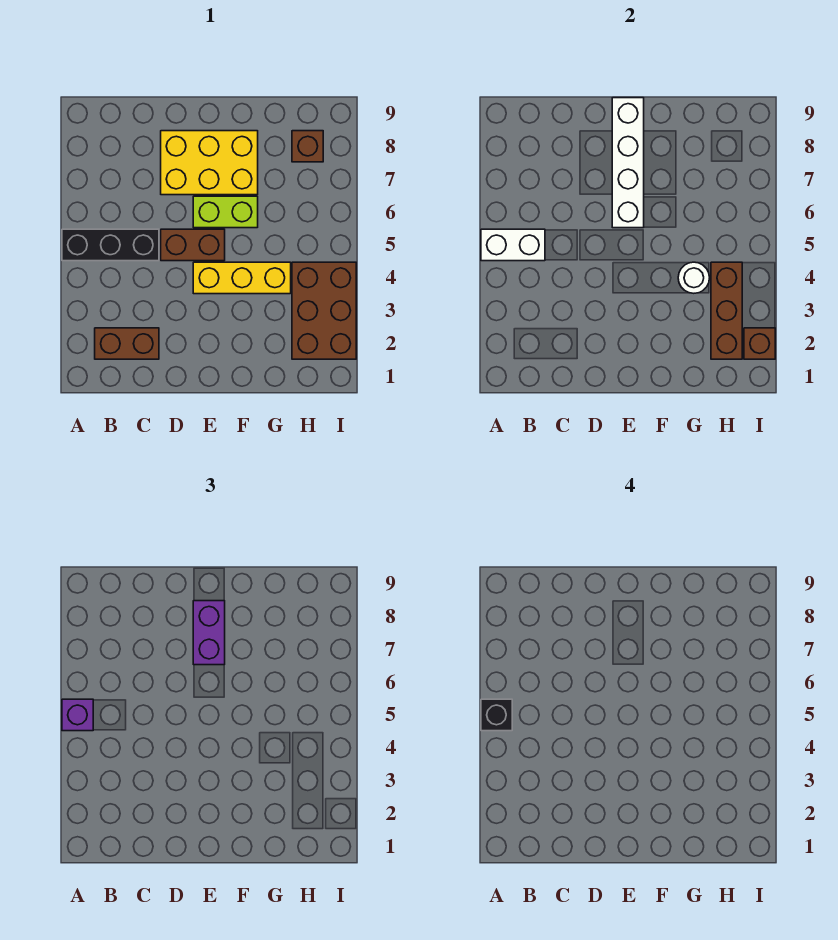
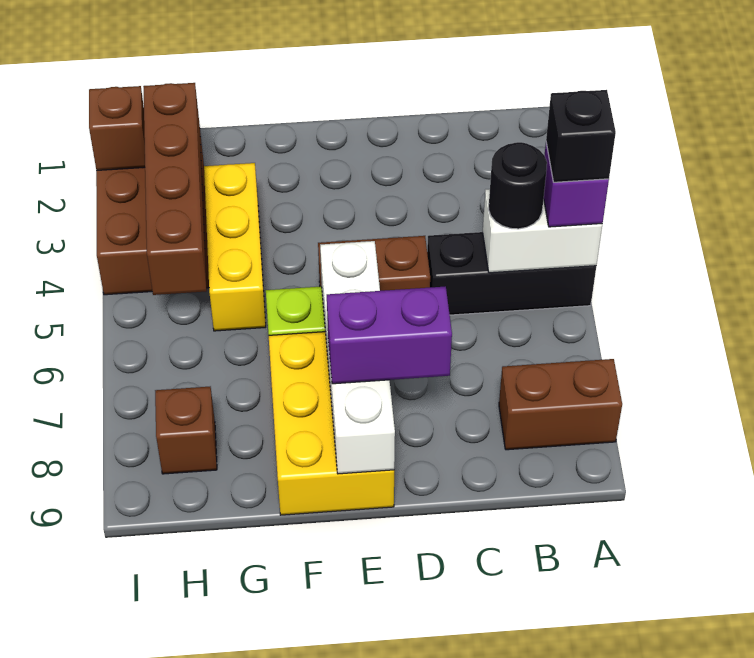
brown brick B2:C2 level 1 -> brown brick A8:B8 level 1
none -> black round brick B5 level 3
yellow brick D7:F8 level 1 -> yellow brick E7:F9 level 1
yellow brick E4:G4 level 1 -> yellow brick G3:G5 level 1
purple brick E7:E8 level 3 -> purple brick D8:E8 level 3
white round brick G4 level 2 -> none
brown brick H2:H4 level 2 -> brown brick H2:H5 level 2

